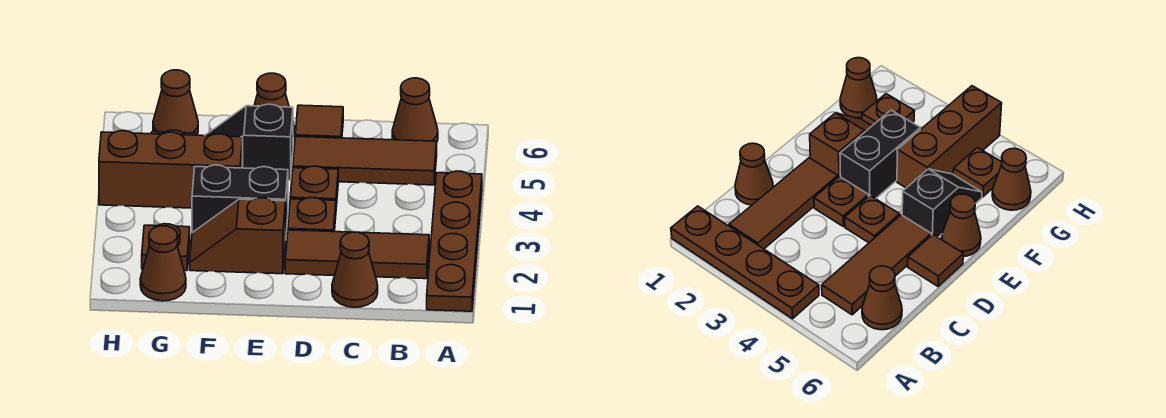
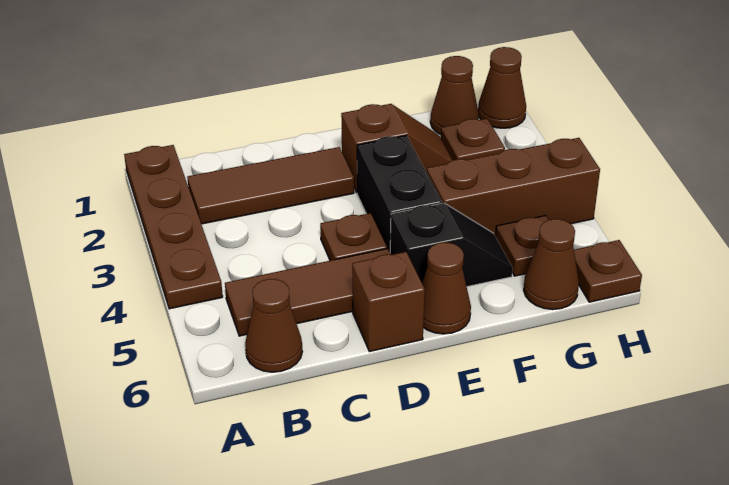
brown cone C1 level 1 -> brown cone H1 level 1
brown plate D3 level 1 -> brown plate H6 level 1
brown tile D6 level 1 -> brown brick D6 level 1
black brick E3:F3 level 1 -> black brick E3:E4 level 1

